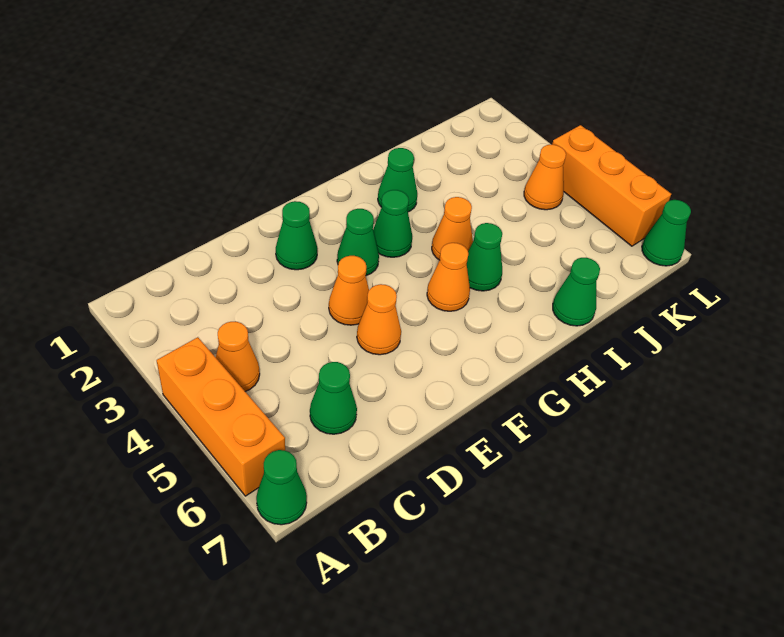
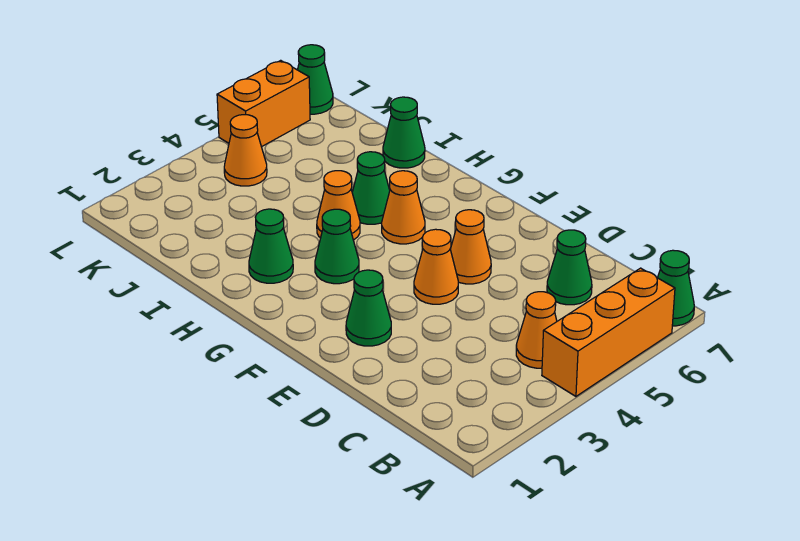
green cone F3 level 1 -> none
orange brick L4:L6 level 1 -> orange brick L5:L6 level 1

